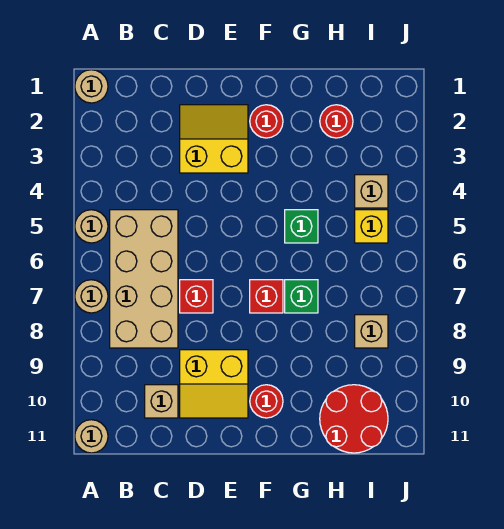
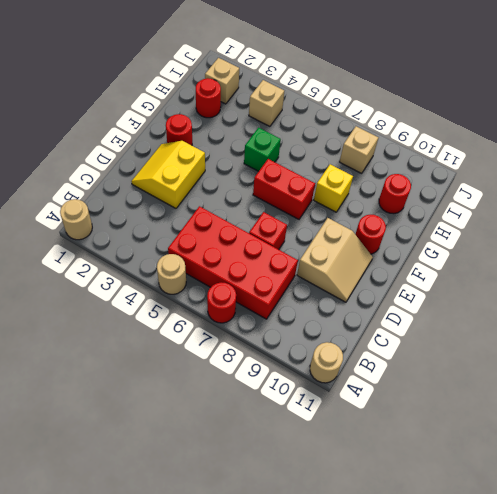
tan round brick A7 level 1 -> red round brick A7 level 1
tan brick B5:C8 level 1 -> red brick B5:C8 level 1
tan brick C10 level 1 -> tan brick I2 level 1
yellow slope D9:E10 level 1 top 9 -> tan slope D9:E10 level 1 top 9
red brick F7 level 1 -> red brick F6:F7 level 1
green brick G7 level 1 -> none
red round brick H10:I11 level 1 -> red round brick H10 level 1
yellow brick I5 level 1 -> yellow brick G8 level 1

